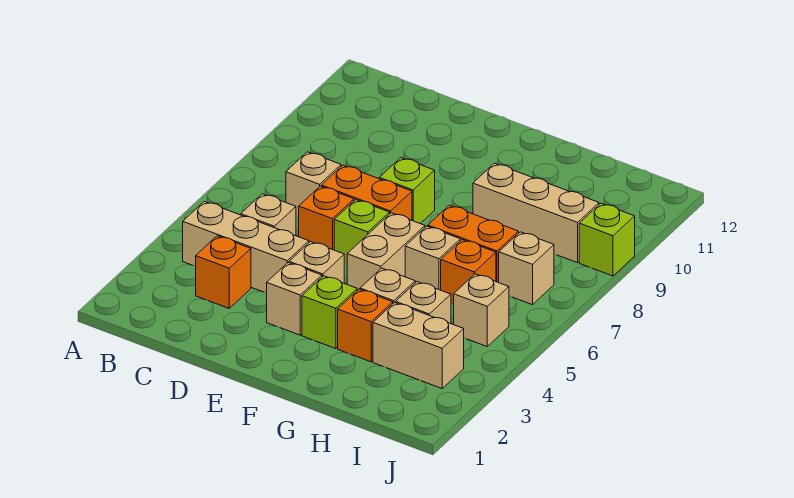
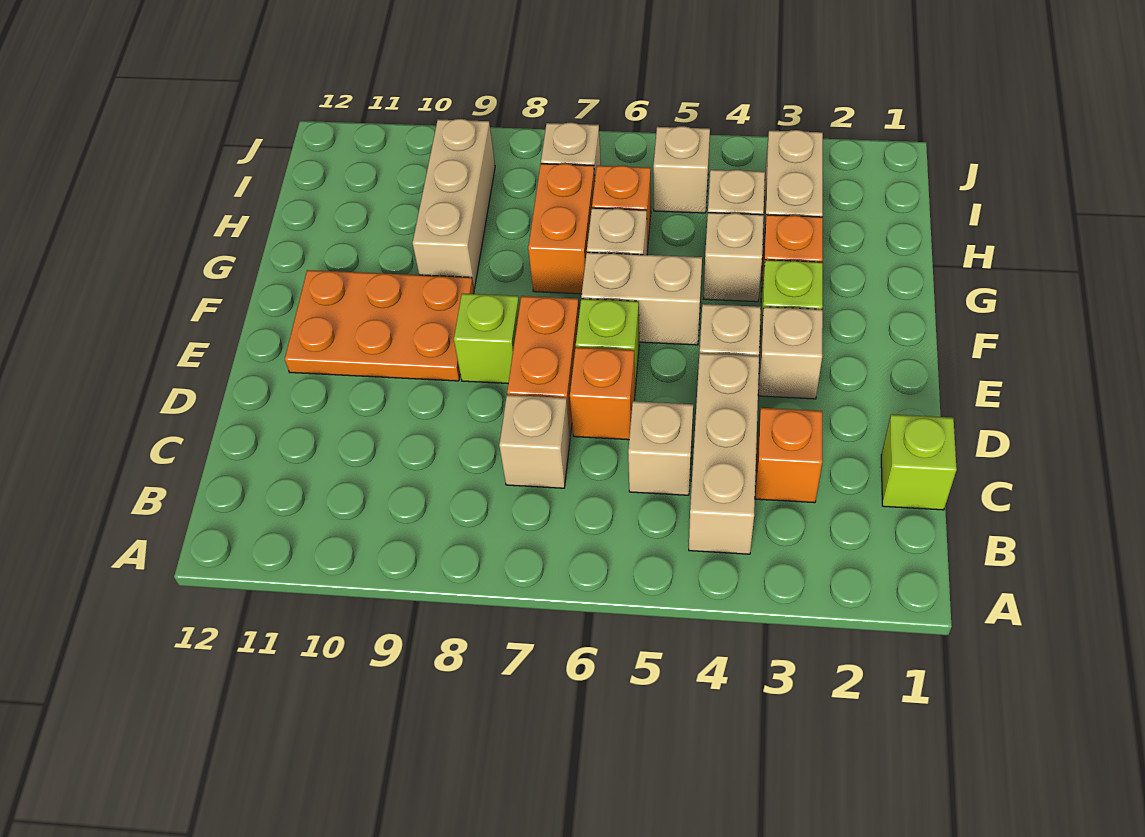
none -> orange plate E9:F11 level 1
lime brick J9 level 1 -> lime brick C1 level 1

